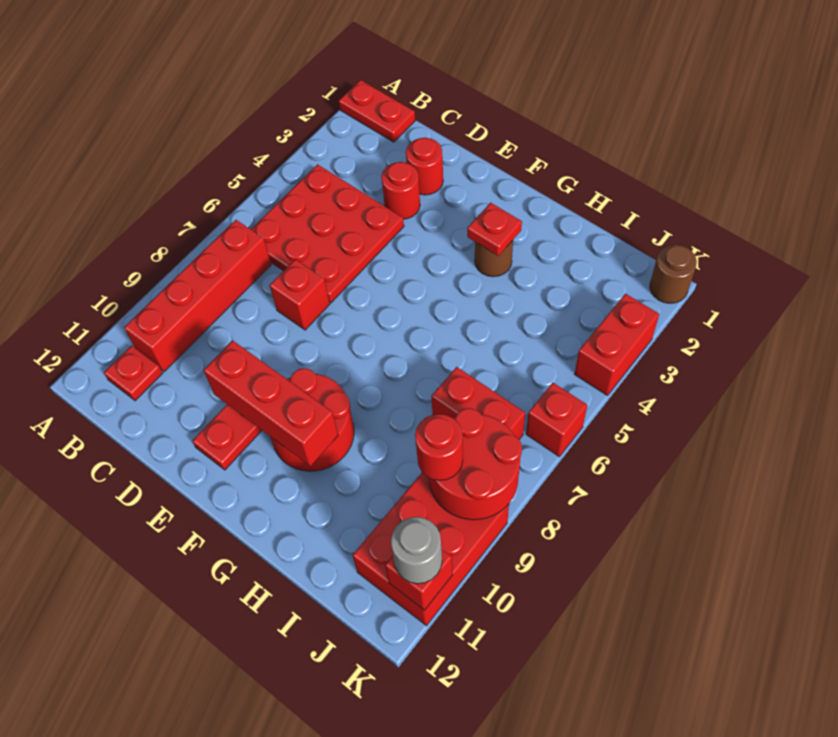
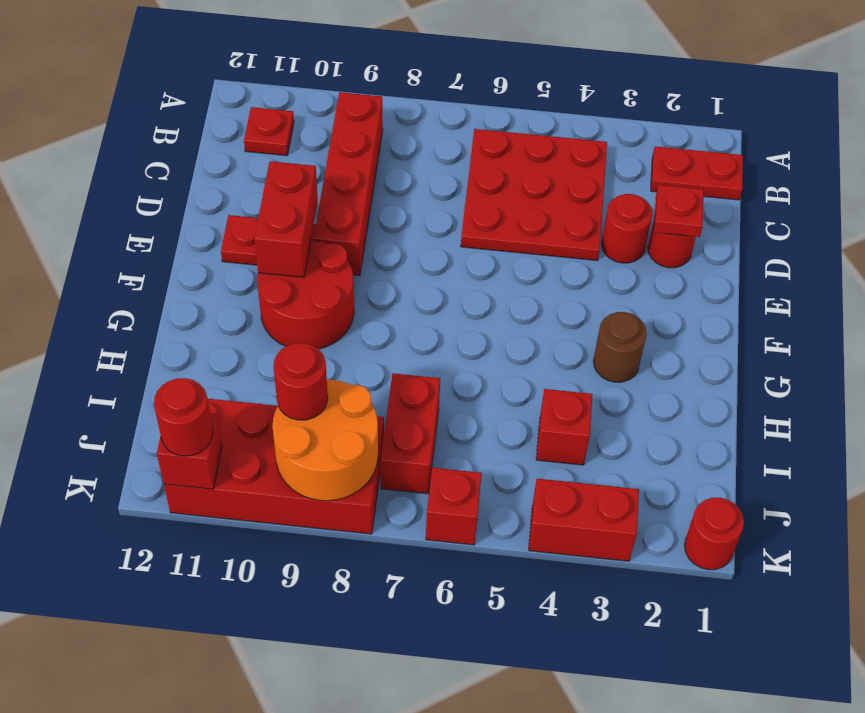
red plate A1:B1 level 1 -> red plate B1:B2 level 1
red brick B7:B10 level 1 -> red brick B9:E9 level 1
red brick D7 level 1 -> red brick I4 level 1
red brick E10:G10 level 2 -> red brick E10:F10 level 2
red plate G3 level 2 -> red plate D2 level 2
red round brick J8:K9 level 2 -> orange round brick J8:K9 level 2
red brick J9:K11 level 1 -> red brick J8:K11 level 1
brown round brick K1 level 1 -> red round brick K1 level 1
grey round brick K11 level 3 -> red round brick K11 level 3

